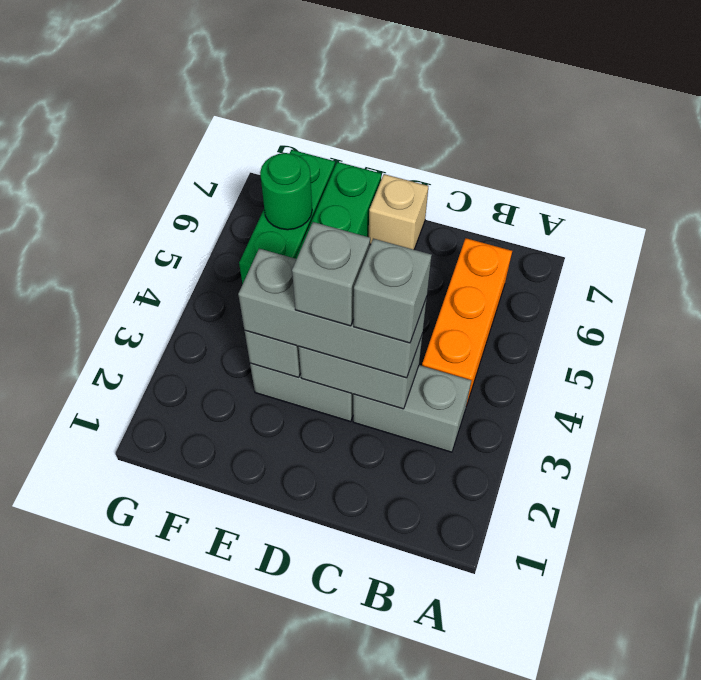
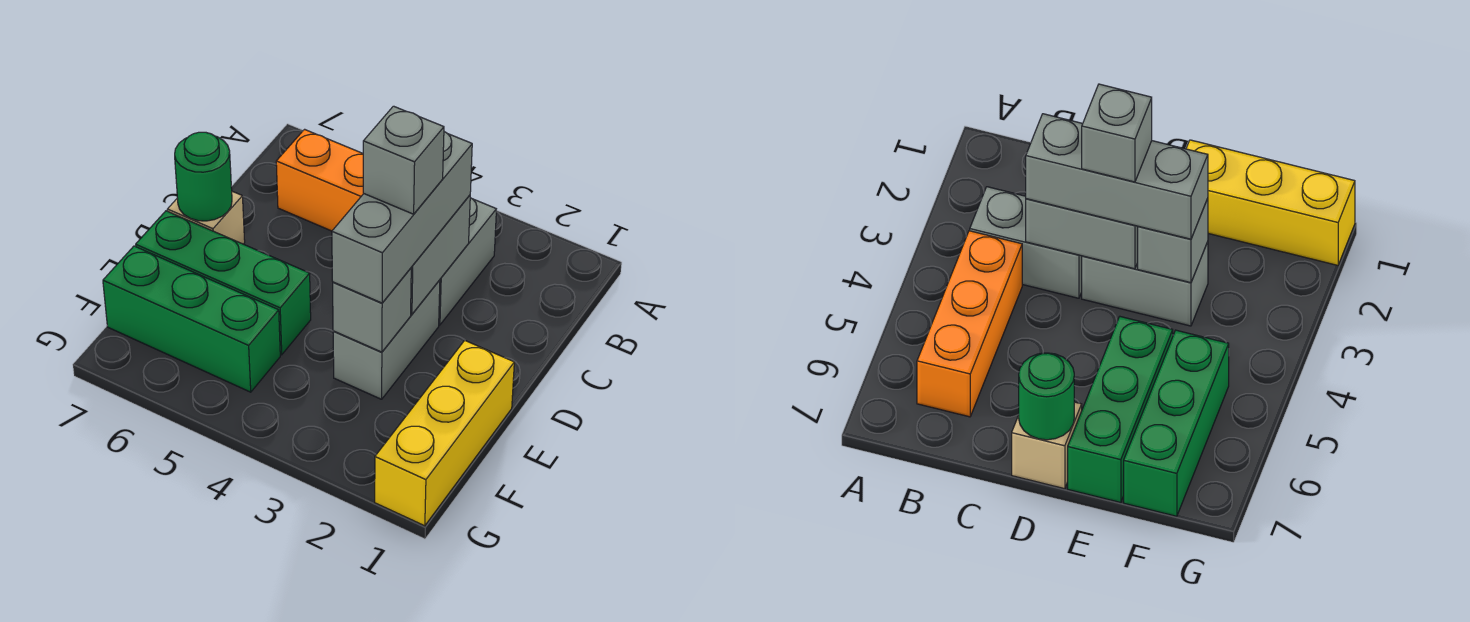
grey brick C3 level 4 -> none
none -> yellow brick E1:G1 level 1
green round brick F6 level 2 -> green round brick D7 level 2

